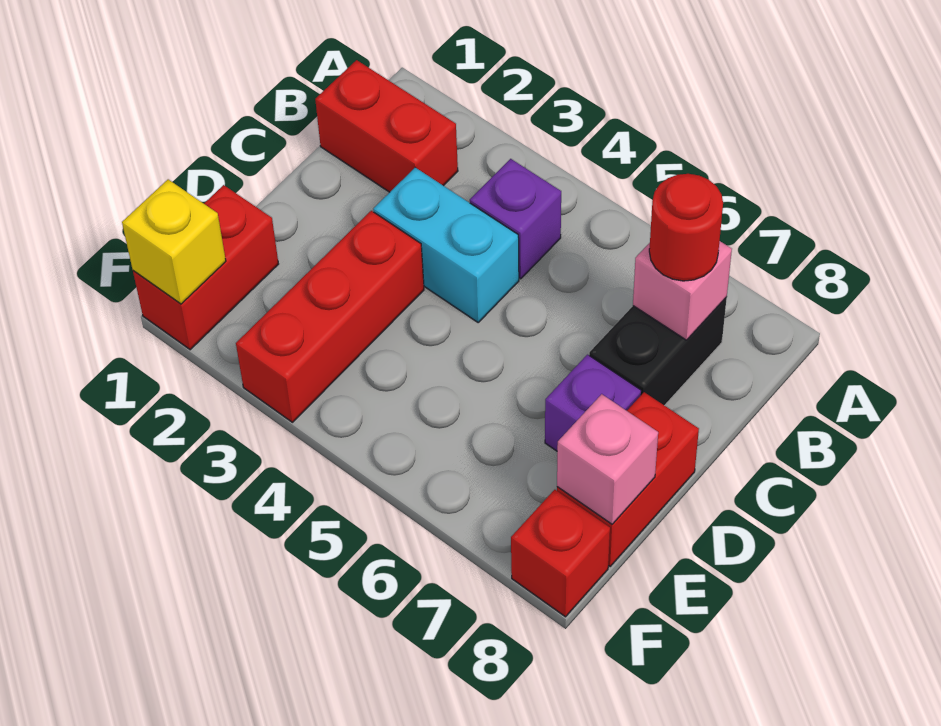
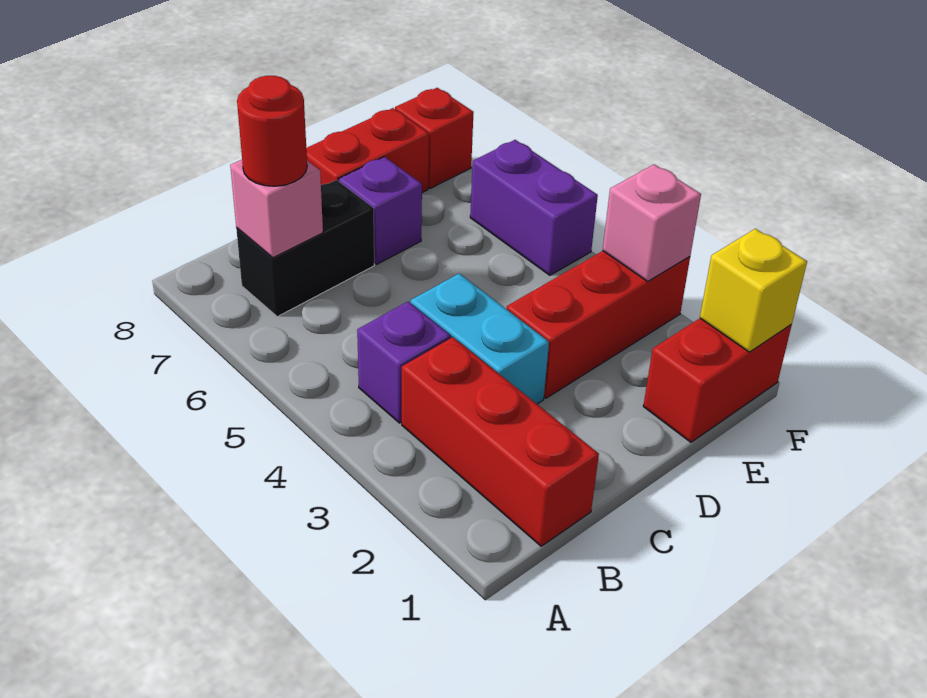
red brick B1:B2 level 1 -> red brick B1:B3 level 1
pink brick E8 level 2 -> pink brick F3 level 2
none -> purple brick F5:F6 level 1

